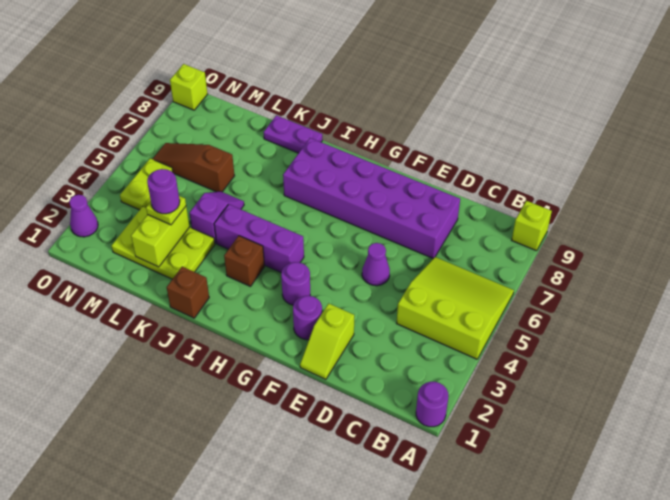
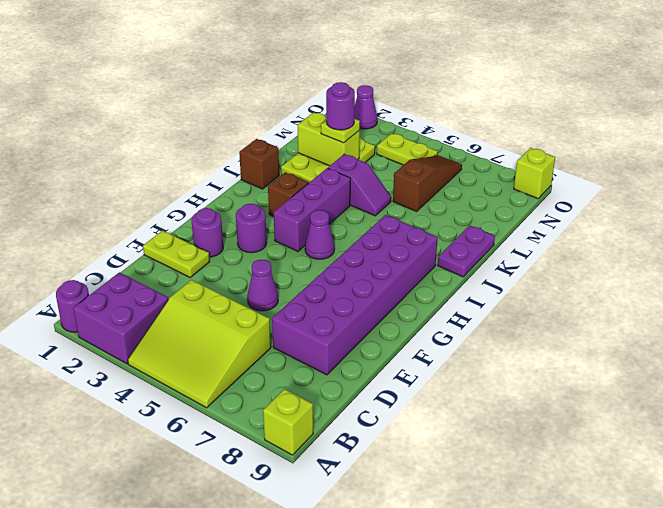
none -> purple brick A2:B3 level 1
lime slope A4:C6 level 1 top 4 -> lime slope A4:C6 level 1 top C
lime slope E1:E2 level 1 top 2 -> lime plate E1:E2 level 1
none -> purple cone H5 level 1

